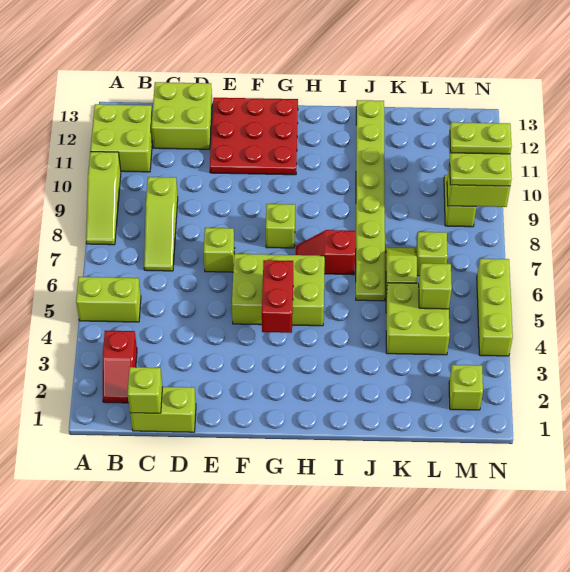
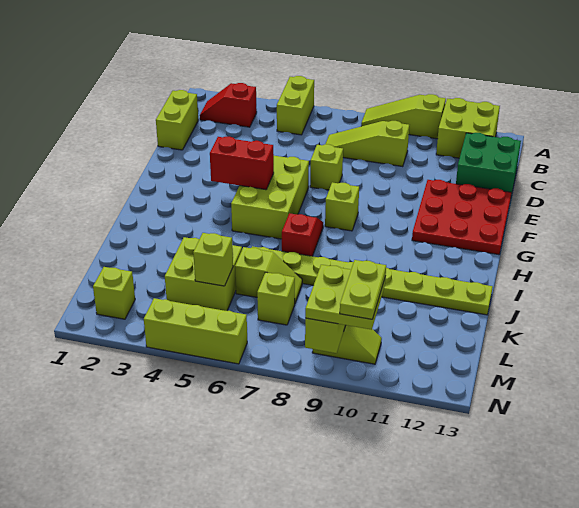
lime brick C1 level 2 -> none
lime brick C12:D13 level 1 -> green brick C12:D13 level 1

